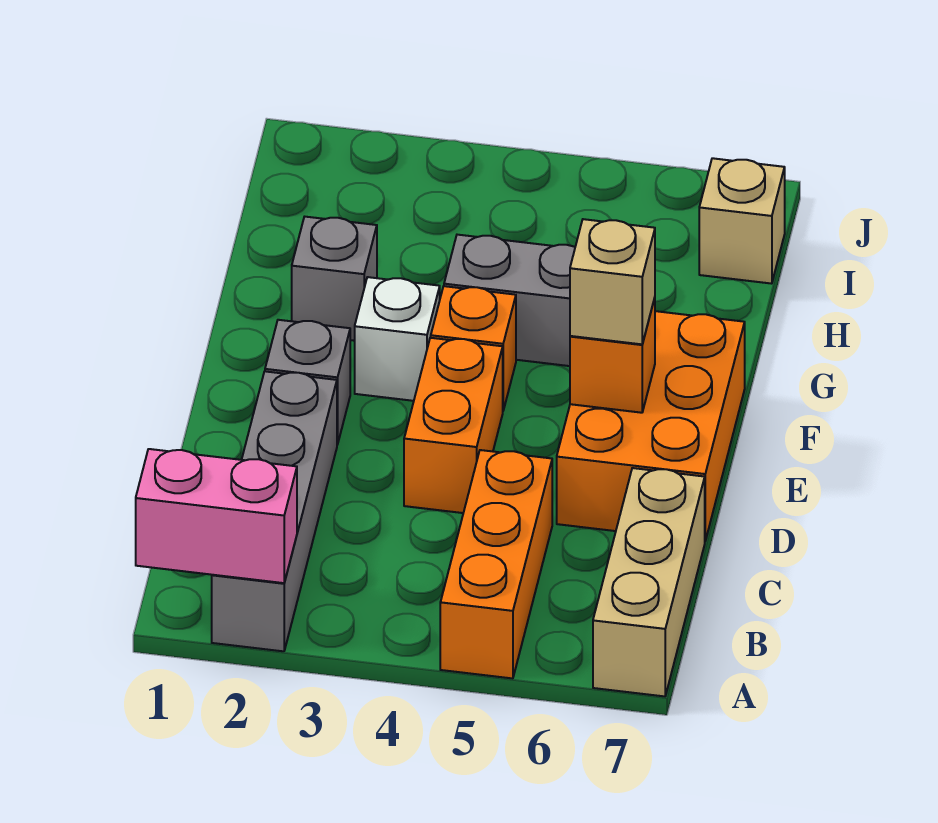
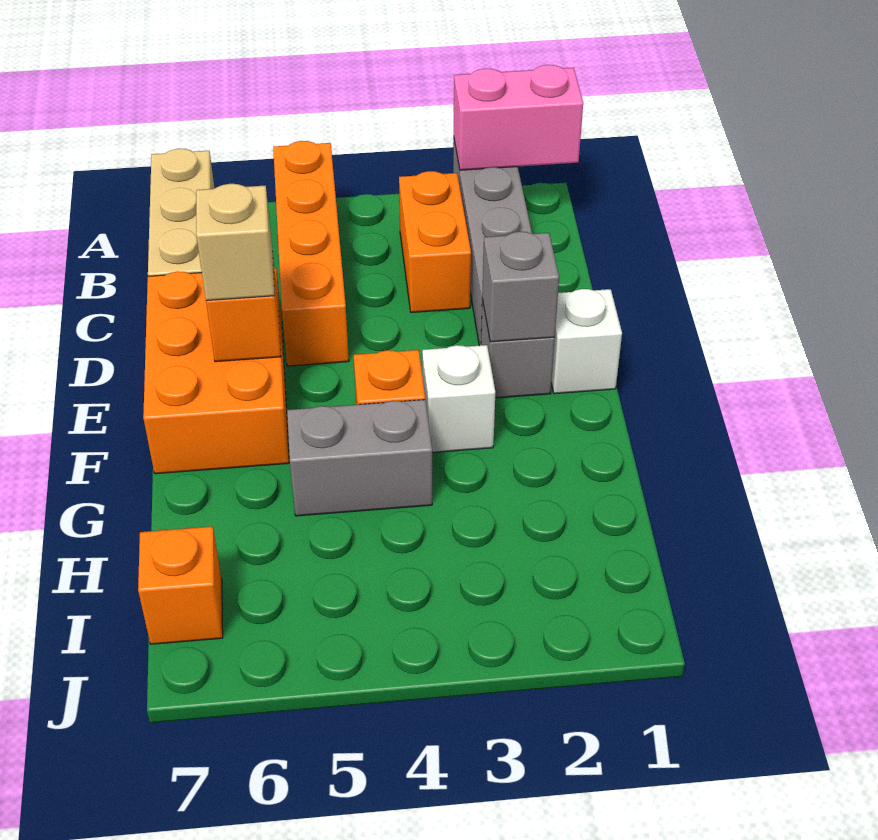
orange brick A5:C5 level 1 -> orange brick A5:D5 level 1
orange brick D4:E4 level 1 -> orange brick B3:C3 level 1
none -> white brick E1 level 1
grey brick G2 level 1 -> grey brick E2 level 2
tan brick I7 level 1 -> orange brick I7 level 1

